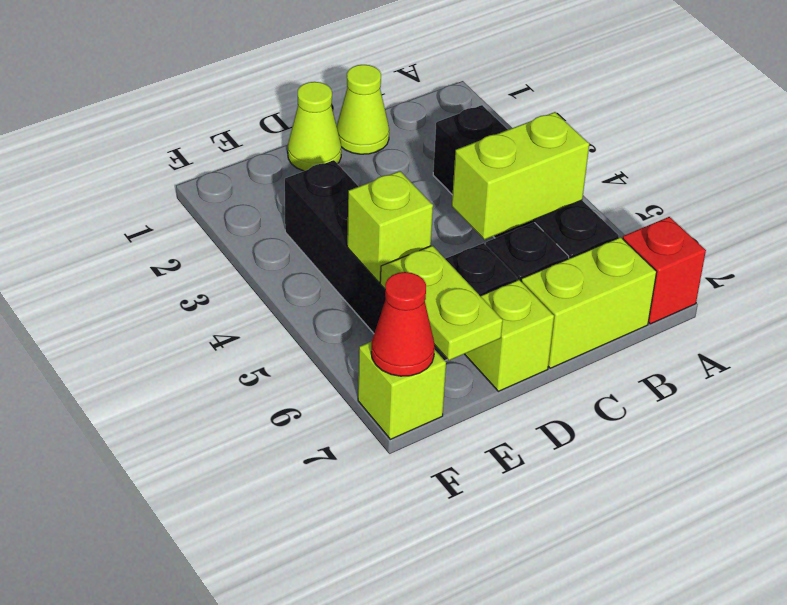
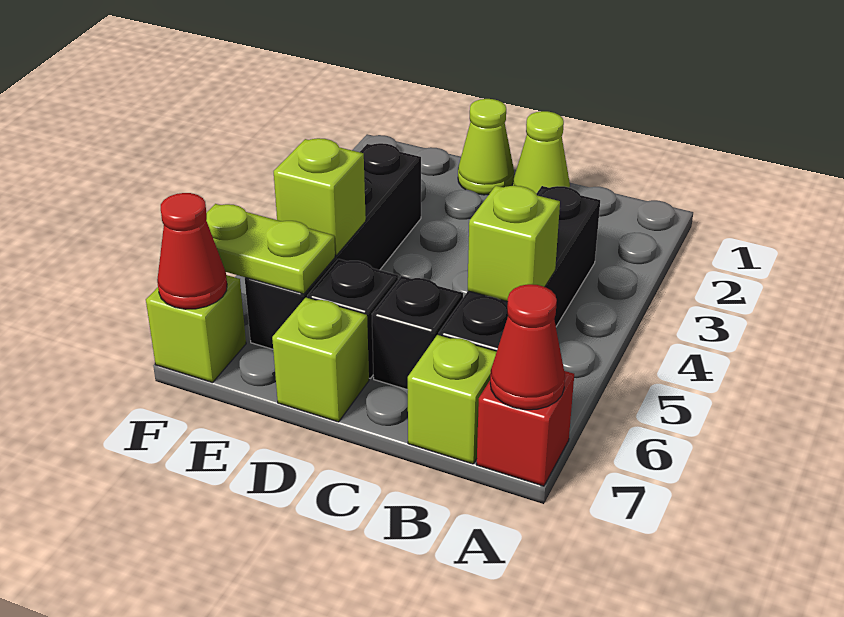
none -> red cone A7 level 2
lime brick B5:C5 level 2 -> lime brick B5 level 2
lime brick B7:C7 level 1 -> lime brick B7 level 1
lime plate E6:E7 level 2 -> lime plate E6:F6 level 2

